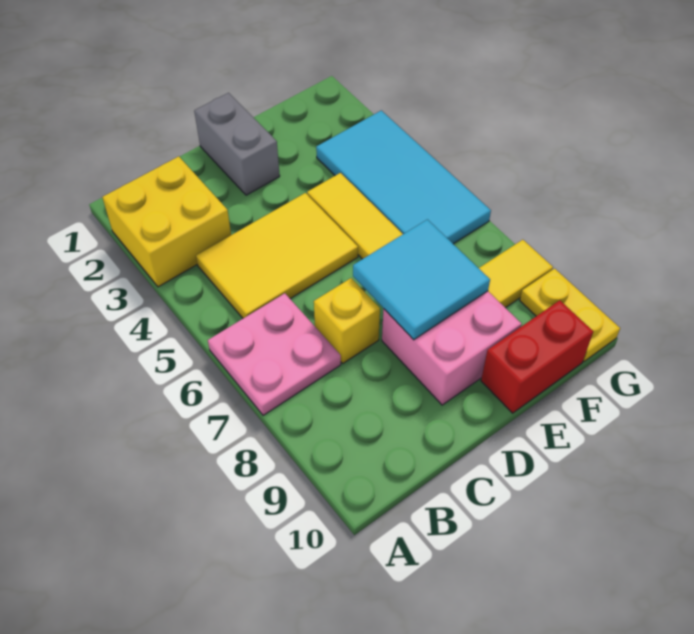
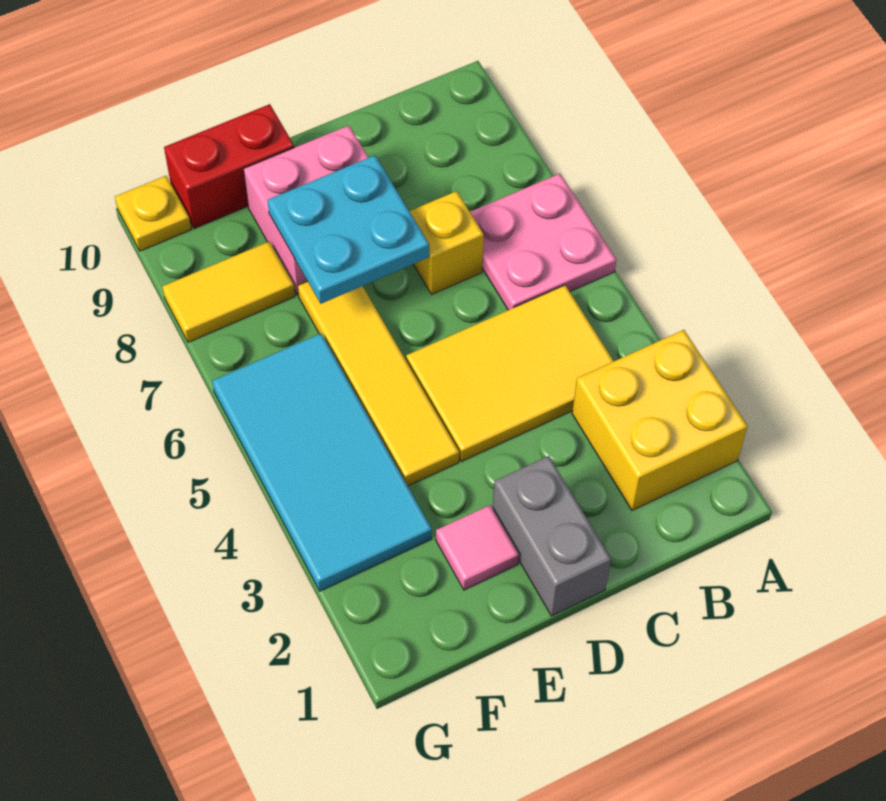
cyan tile D7:E8 level 2 -> cyan plate D7:E8 level 2
none -> pink tile E2 level 1
yellow plate G9:G10 level 1 -> yellow plate G10 level 1

